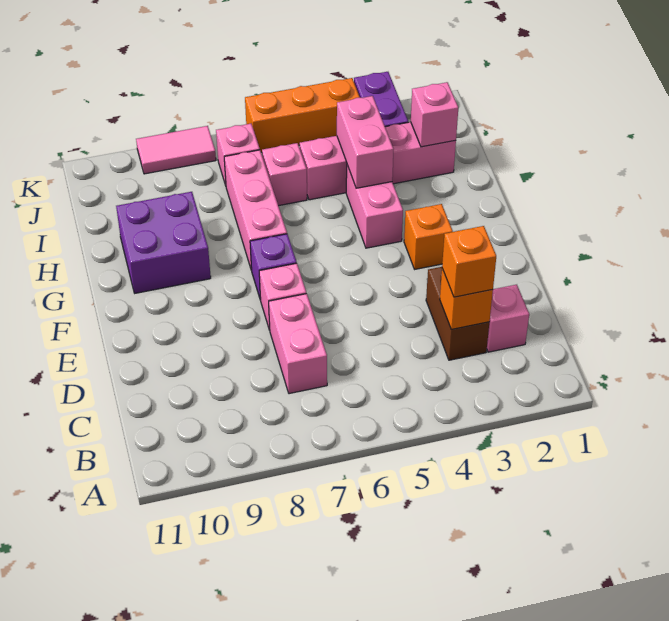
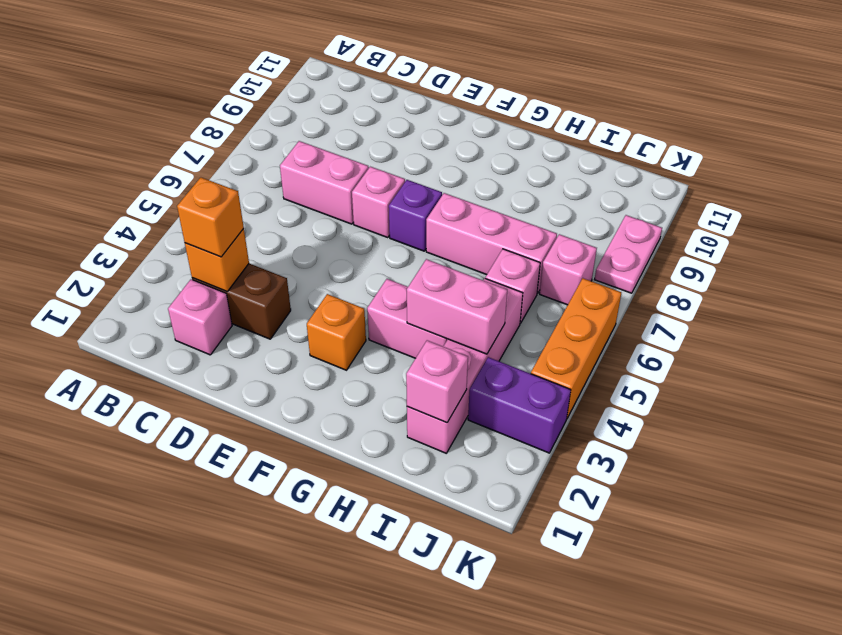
purple brick G9:H10 level 1 -> none
pink tile K8:K9 level 1 -> pink plate K8:K9 level 1

